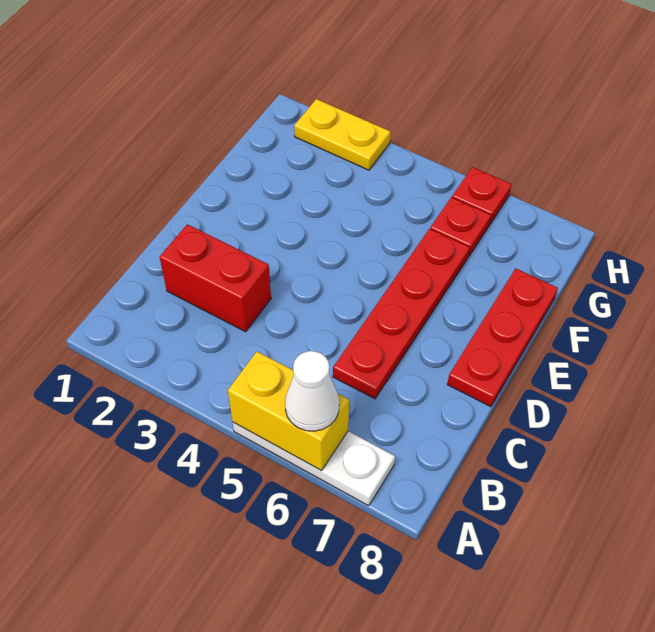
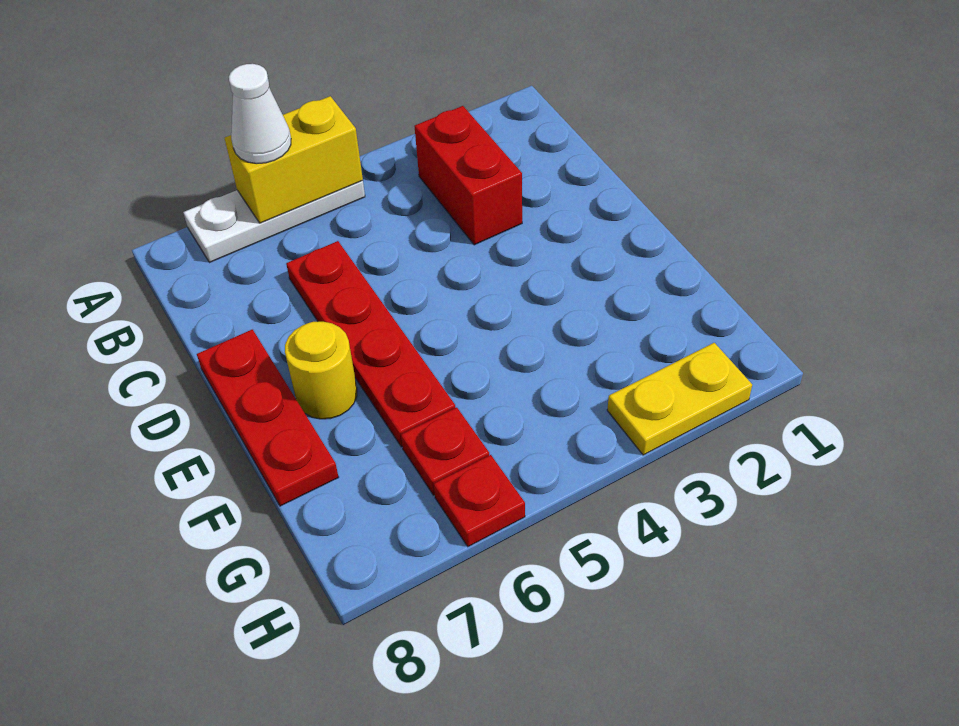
red brick C2:C3 level 1 -> red brick B3:C3 level 1
none -> yellow round brick E7 level 1

